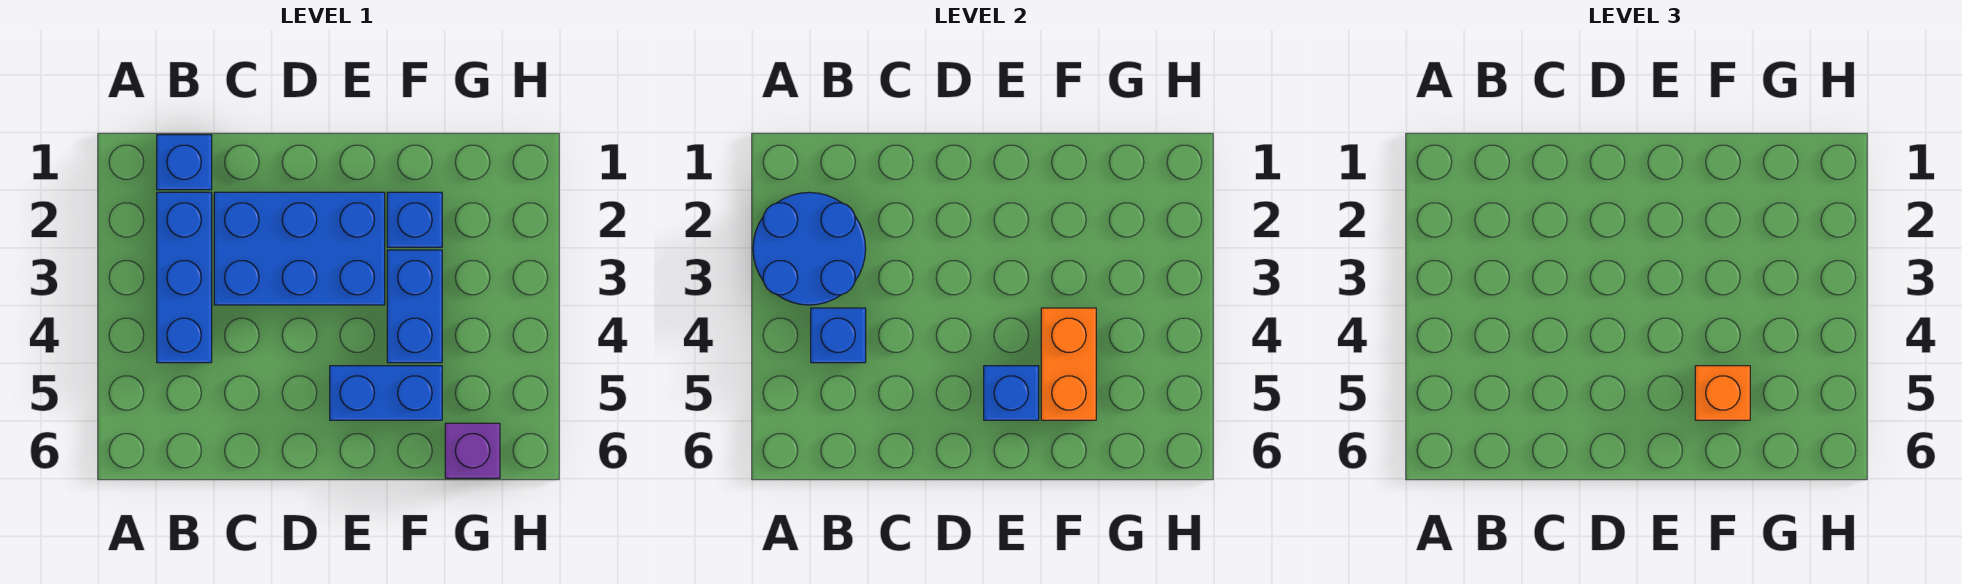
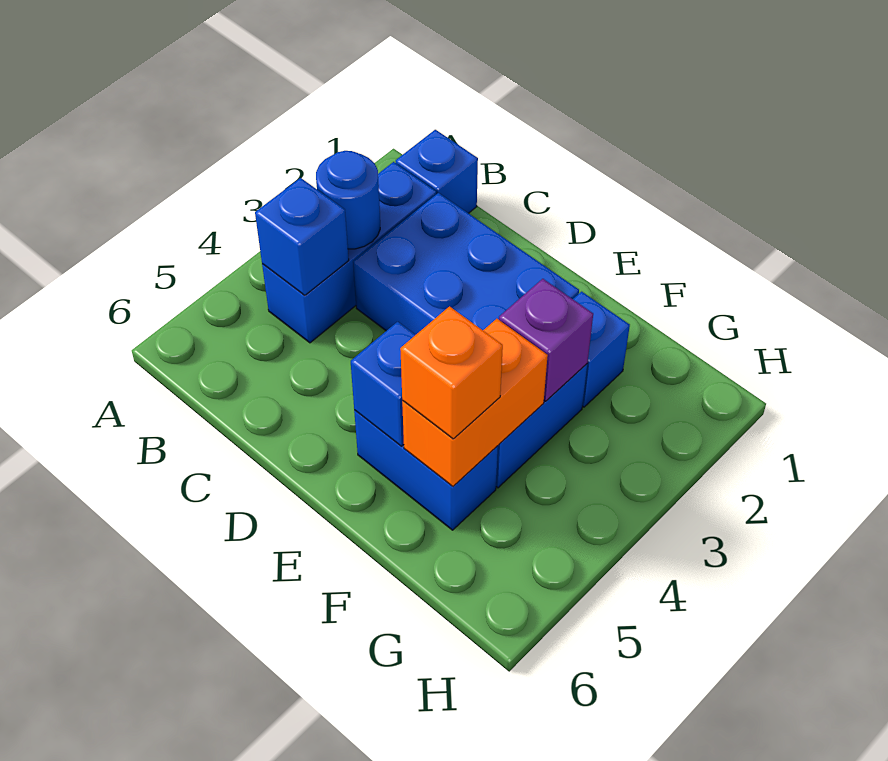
blue round brick A2:B3 level 2 -> blue round brick B3 level 2
purple brick G6 level 1 -> purple brick F3 level 2

